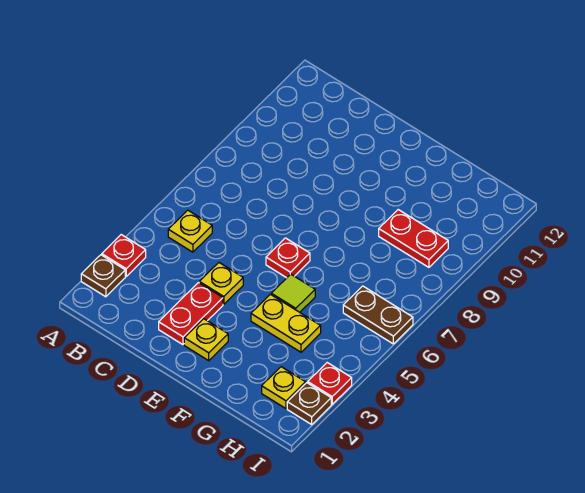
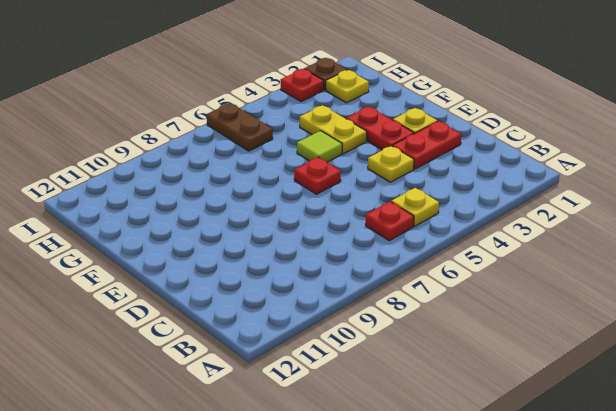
brown plate A2 level 1 -> none
red plate A3 level 1 -> red plate B6 level 1
red plate G9:H9 level 1 -> red plate E3:F3 level 1

